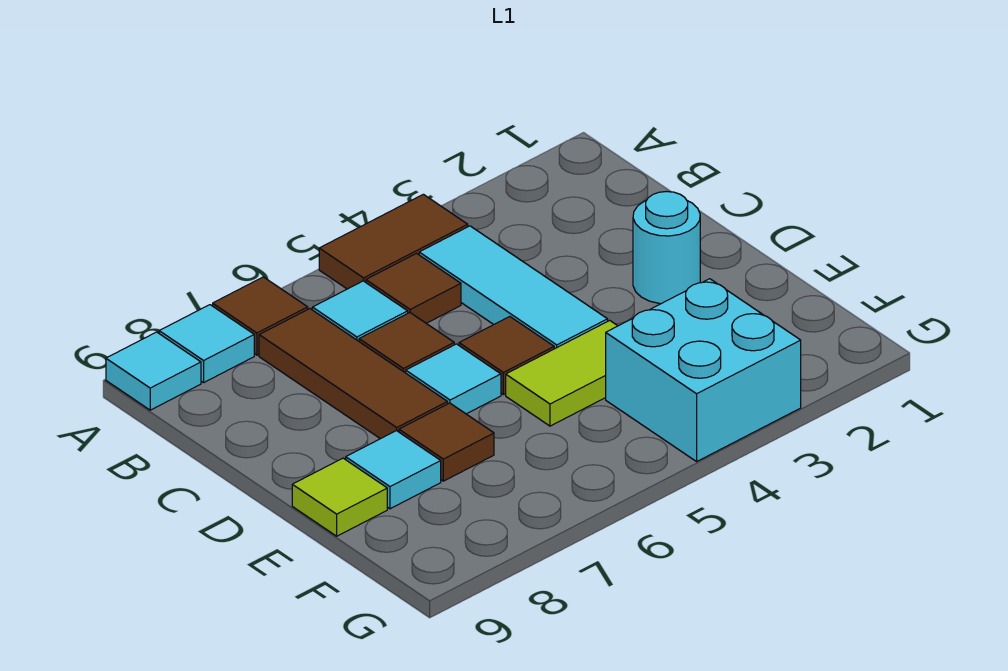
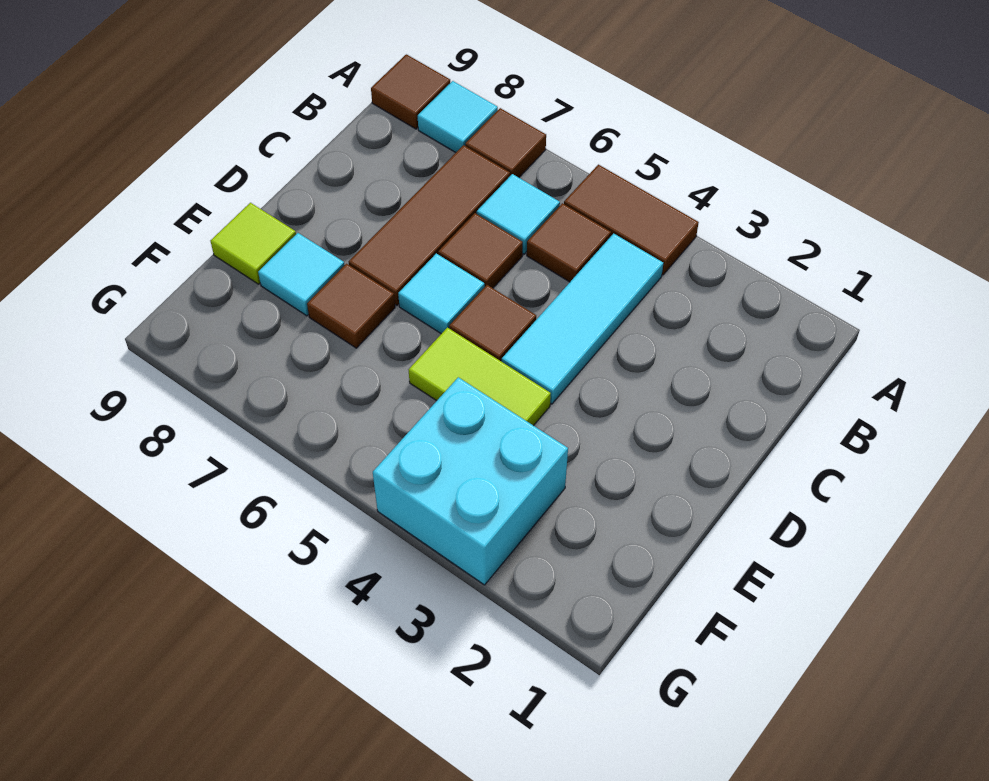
cyan tile A9 level 1 -> brown tile A9 level 1
cyan round brick D2 level 1 -> none

